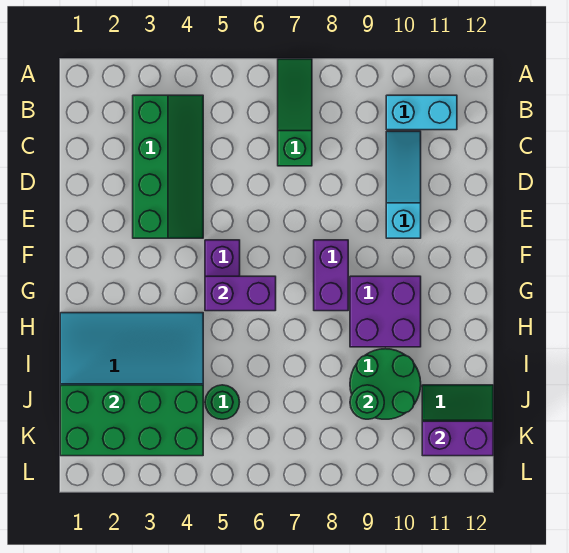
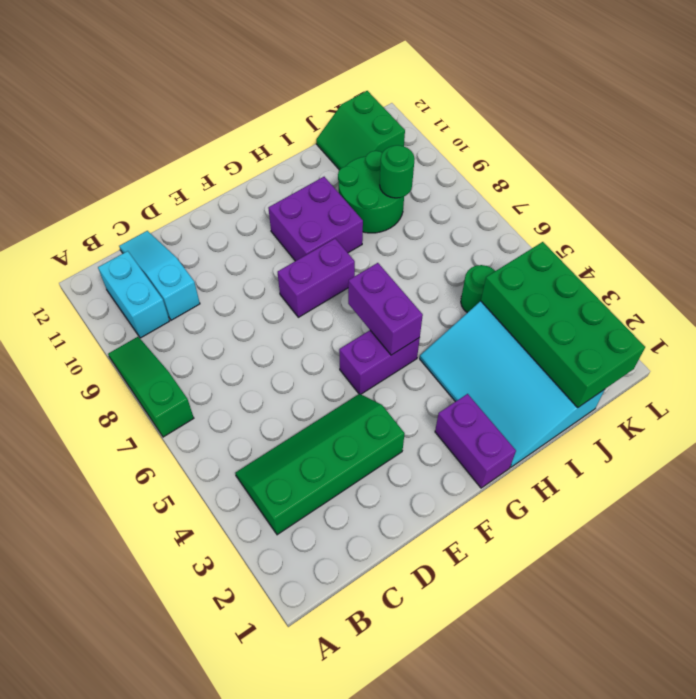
green slope A7:C7 level 1 top C -> green slope A7:A9 level 1 top 7
cyan slope C10:E10 level 1 top E -> cyan slope C10:C12 level 1 top 10
purple brick K11:K12 level 2 -> purple brick G1:G2 level 1

